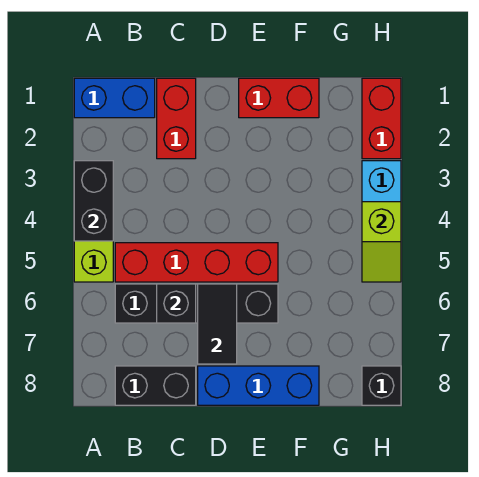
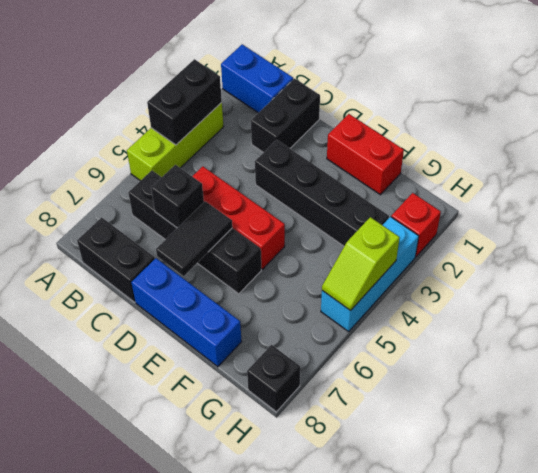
red brick B5:E5 level 1 -> red brick C5:E5 level 1
red brick C1:C2 level 1 -> black brick C1:C2 level 1
none -> black brick D3:G3 level 1
red brick H1:H2 level 1 -> red brick H2 level 1

